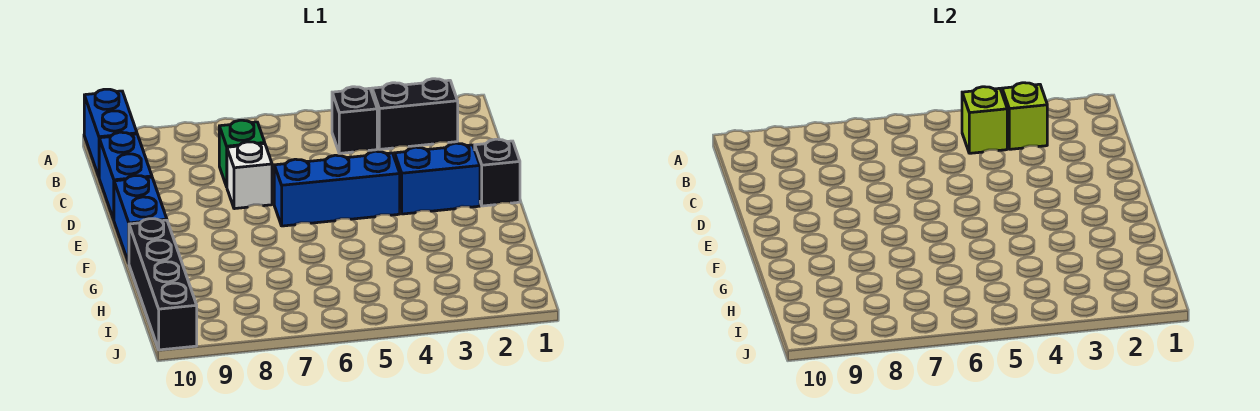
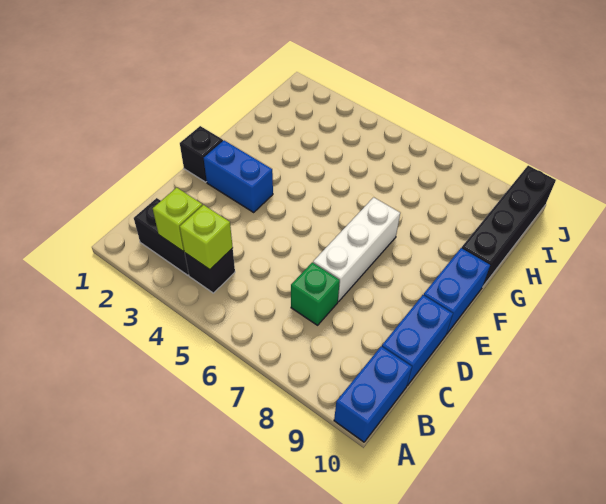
white brick D7 level 1 -> white brick D7:F7 level 1
blue brick E4:E6 level 1 -> none

